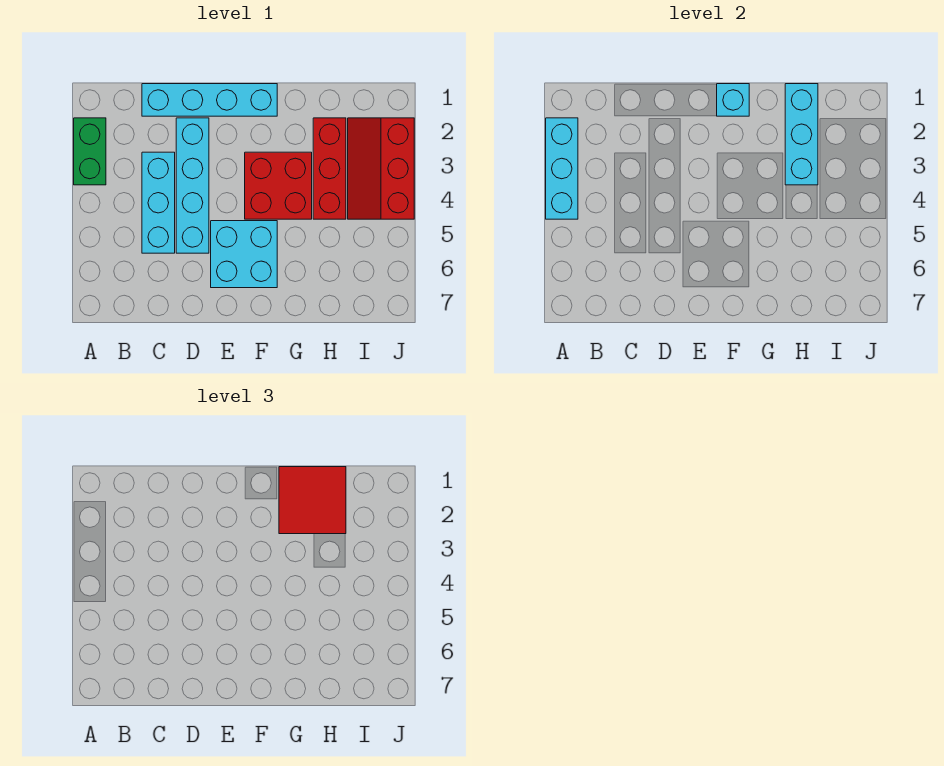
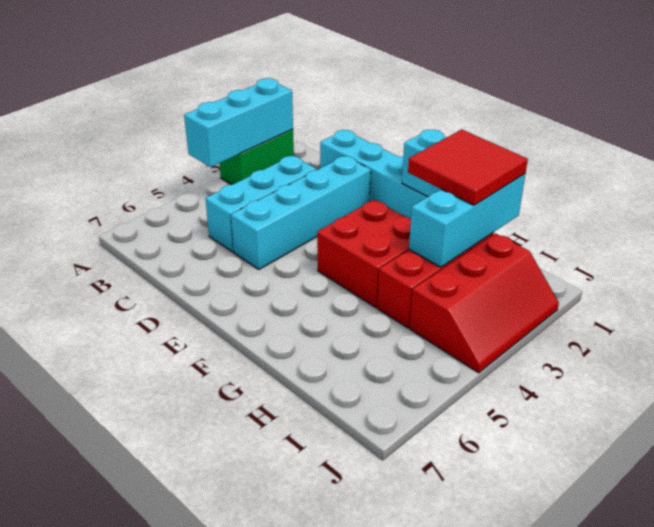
cyan brick E5:F6 level 1 -> none
red slope I2:J4 level 1 top J -> red slope I2:J4 level 1 top I

